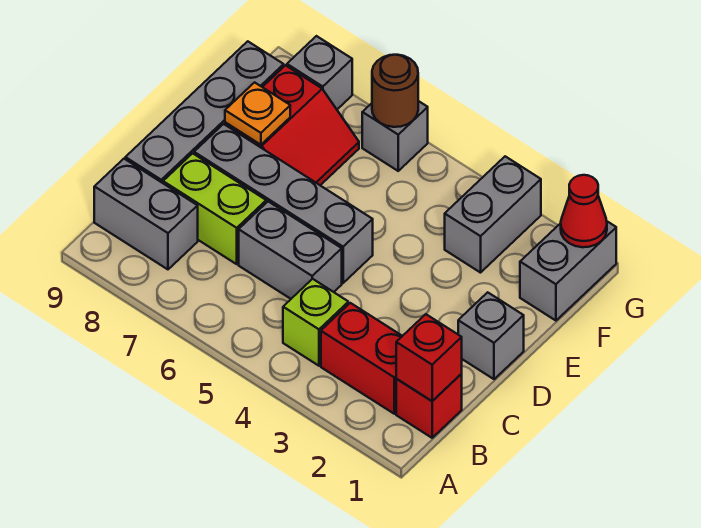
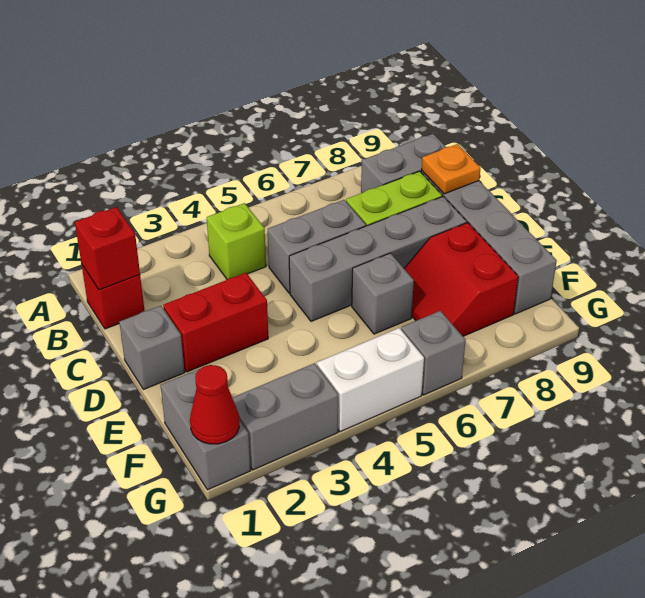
red brick B2:B3 level 1 -> red brick D2:D3 level 1
orange plate E8 level 2 -> orange plate C9 level 2
grey brick F3:G3 level 1 -> grey brick G2:G3 level 1
none -> white brick G4:G5 level 1
brown round brick G6 level 2 -> none
grey brick G8 level 1 -> grey brick E6 level 1

